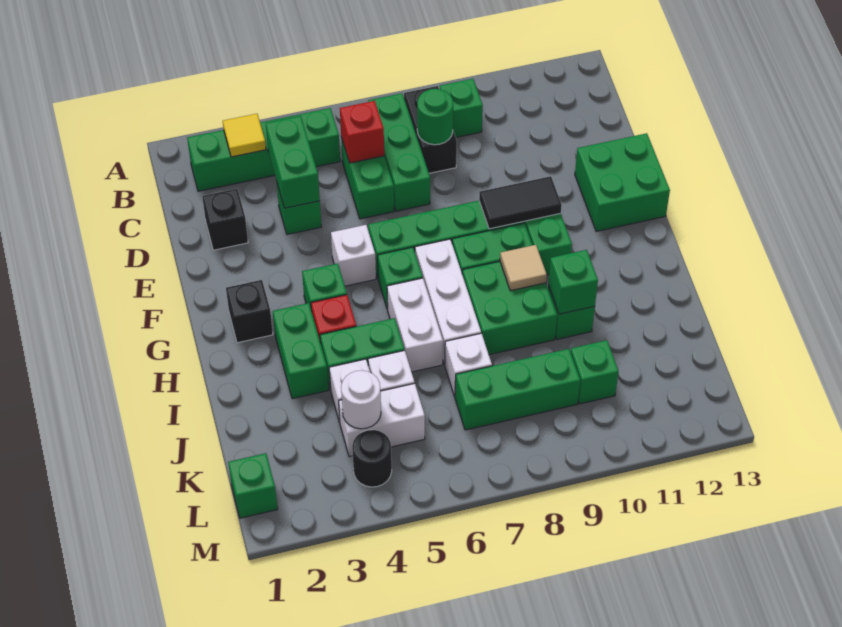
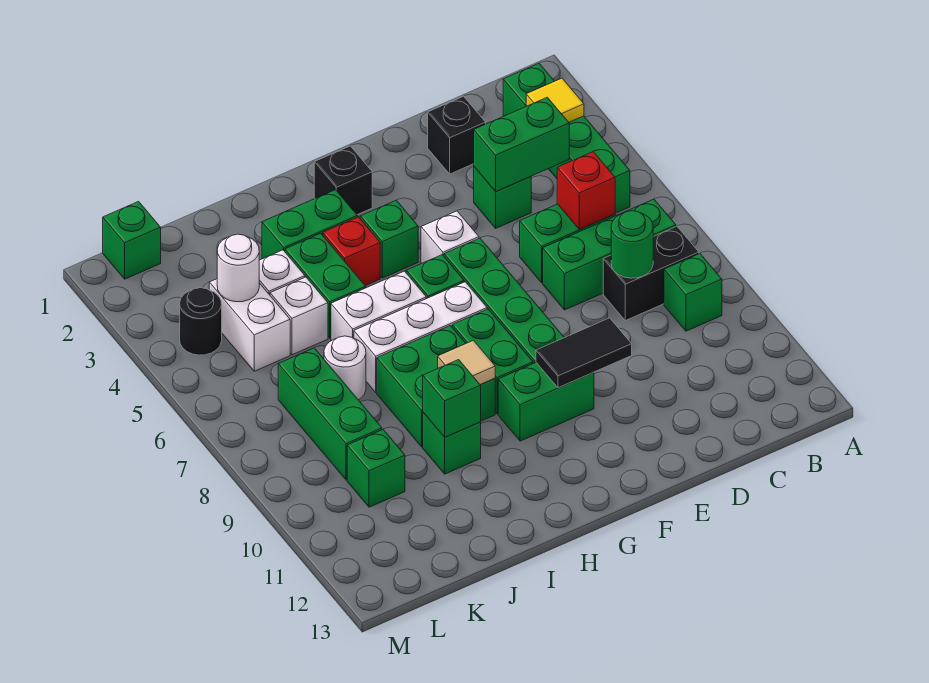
green brick E12:F13 level 1 -> none
black tile F9:F10 level 2 -> black tile E10:F10 level 2
white brick J7 level 1 -> white round brick J7 level 1

